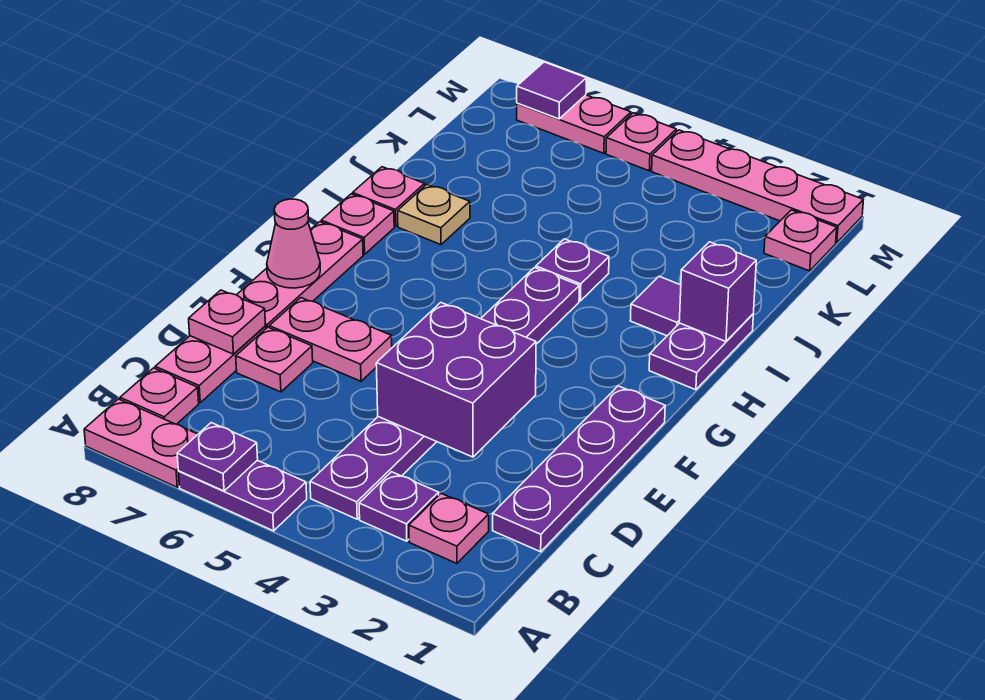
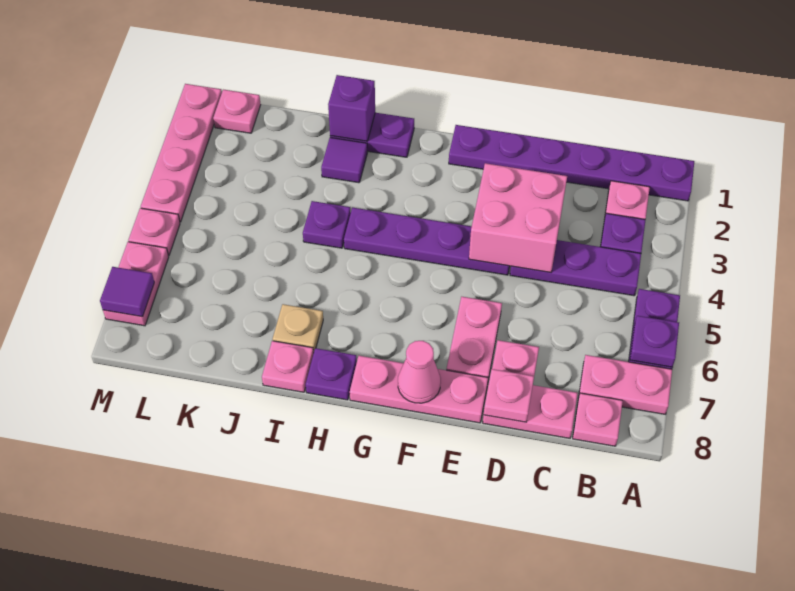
pink plate A7:A8 level 1 -> pink plate A7:B7 level 1
purple plate C1:F1 level 1 -> purple plate A1:F1 level 1
purple brick D3:E4 level 2 -> pink brick D3:E4 level 2
pink plate H8 level 1 -> purple plate H8 level 1

